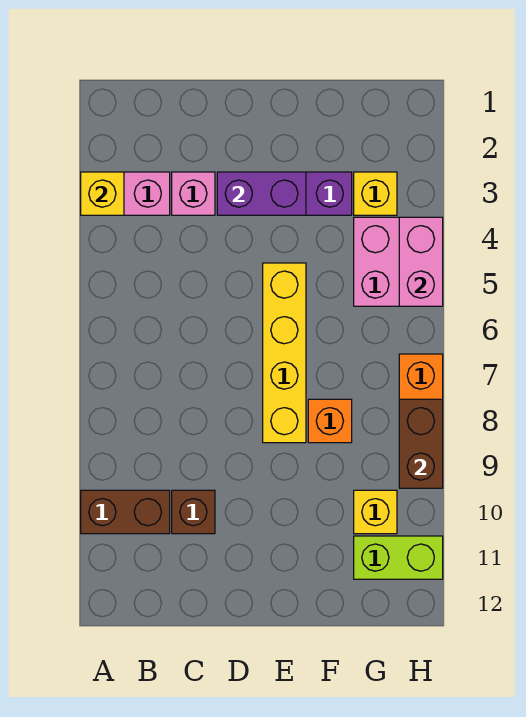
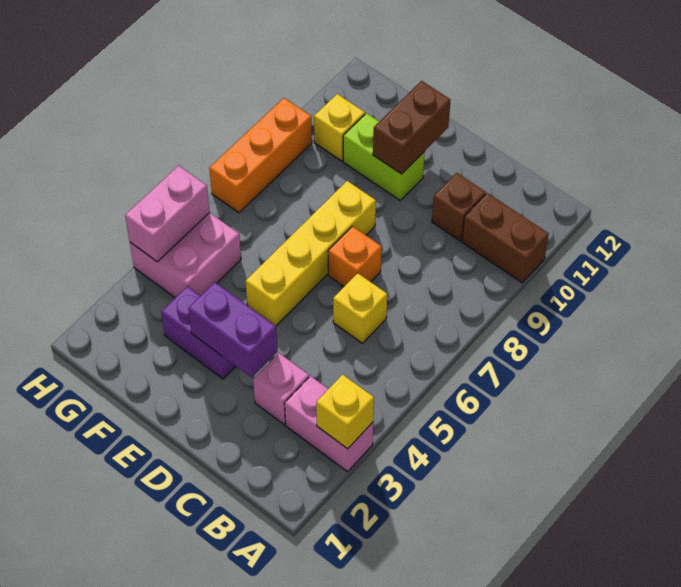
orange brick F8 level 1 -> orange brick D7 level 1
yellow brick G3 level 1 -> yellow brick C6 level 1
lime brick G11:H11 level 1 -> lime brick E10:F10 level 1
brown brick H8:H9 level 2 -> brown brick E10:E11 level 2

